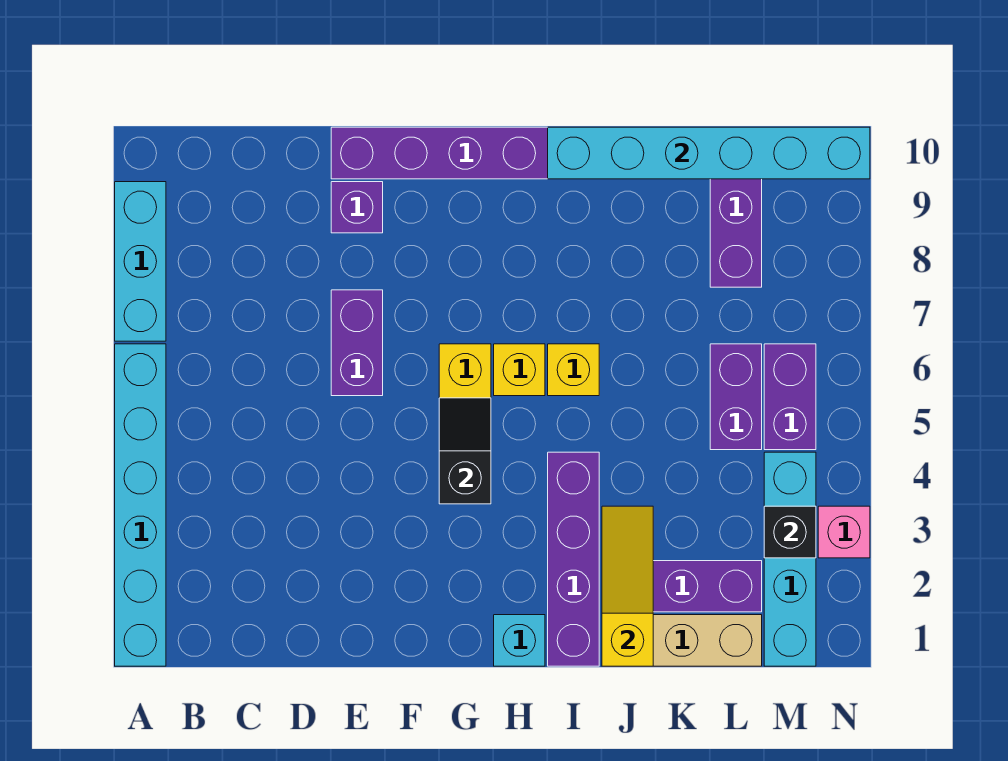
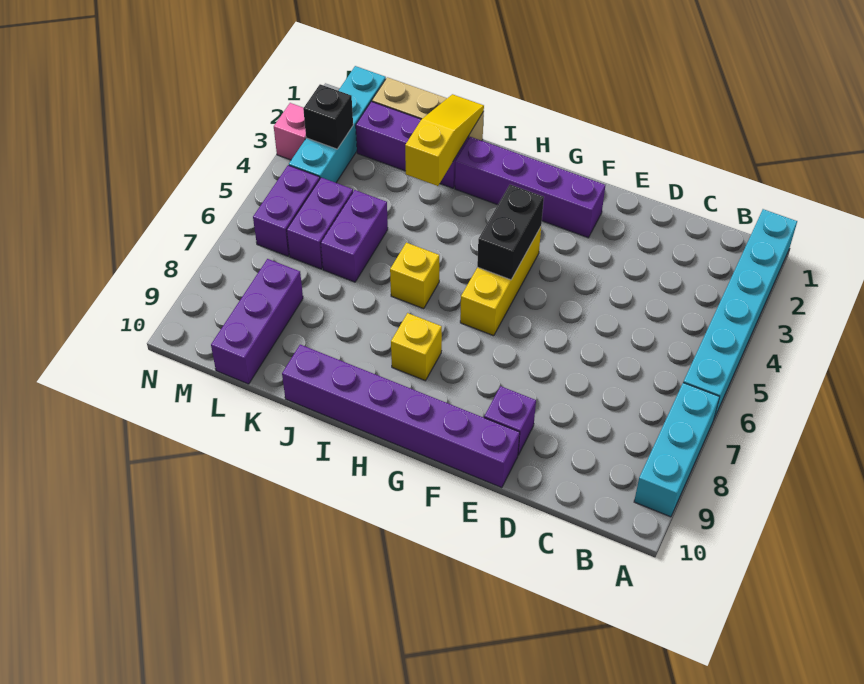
purple brick E6:E7 level 1 -> purple brick K5:K6 level 1
black slope G4:G5 level 2 top 4 -> black brick G4:G5 level 2
cyan brick H1 level 1 -> none
yellow brick H6 level 1 -> yellow brick H8 level 1
purple brick I1:I4 level 1 -> purple brick F2:I2 level 1
cyan brick I10:N10 level 2 -> none
yellow slope J1:J3 level 2 top 1 -> yellow slope J1:J3 level 2 top 3

